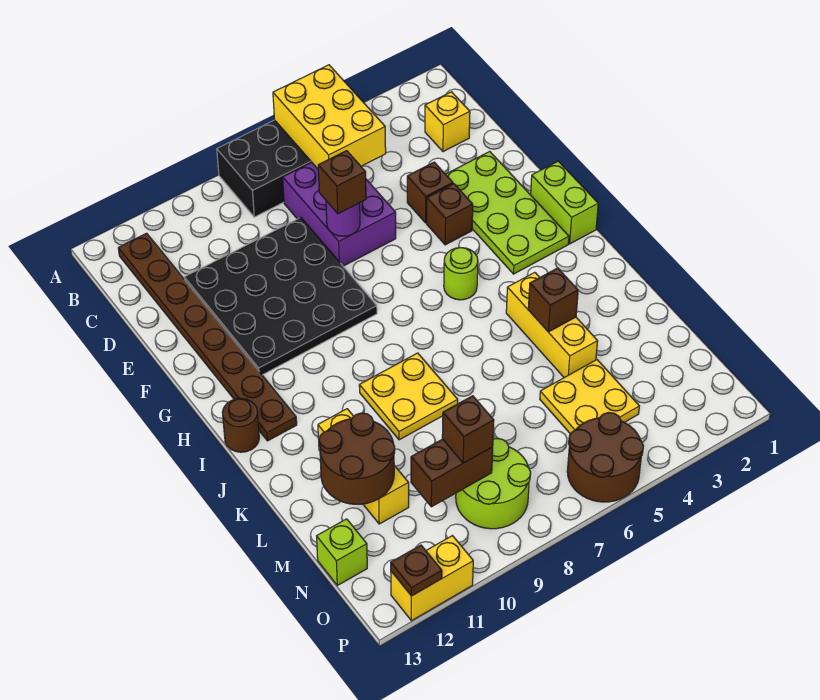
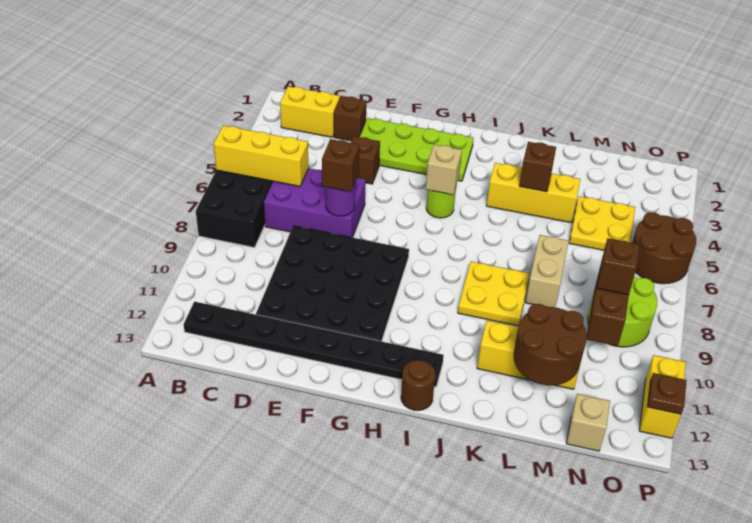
yellow brick A5:C6 level 2 -> yellow brick A6:C6 level 2
brown plate B12:I12 level 1 -> black plate B12:I12 level 1
yellow brick C2 level 1 -> yellow brick B2:C2 level 1
brown brick F4 level 1 -> brown brick D2 level 1
lime brick G1:H1 level 1 -> none
none -> tan brick H5 level 2
none -> tan brick L7:L8 level 1
lime brick N13 level 1 -> tan brick N13 level 1

